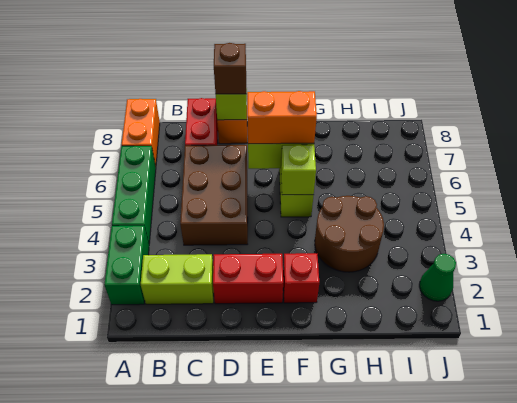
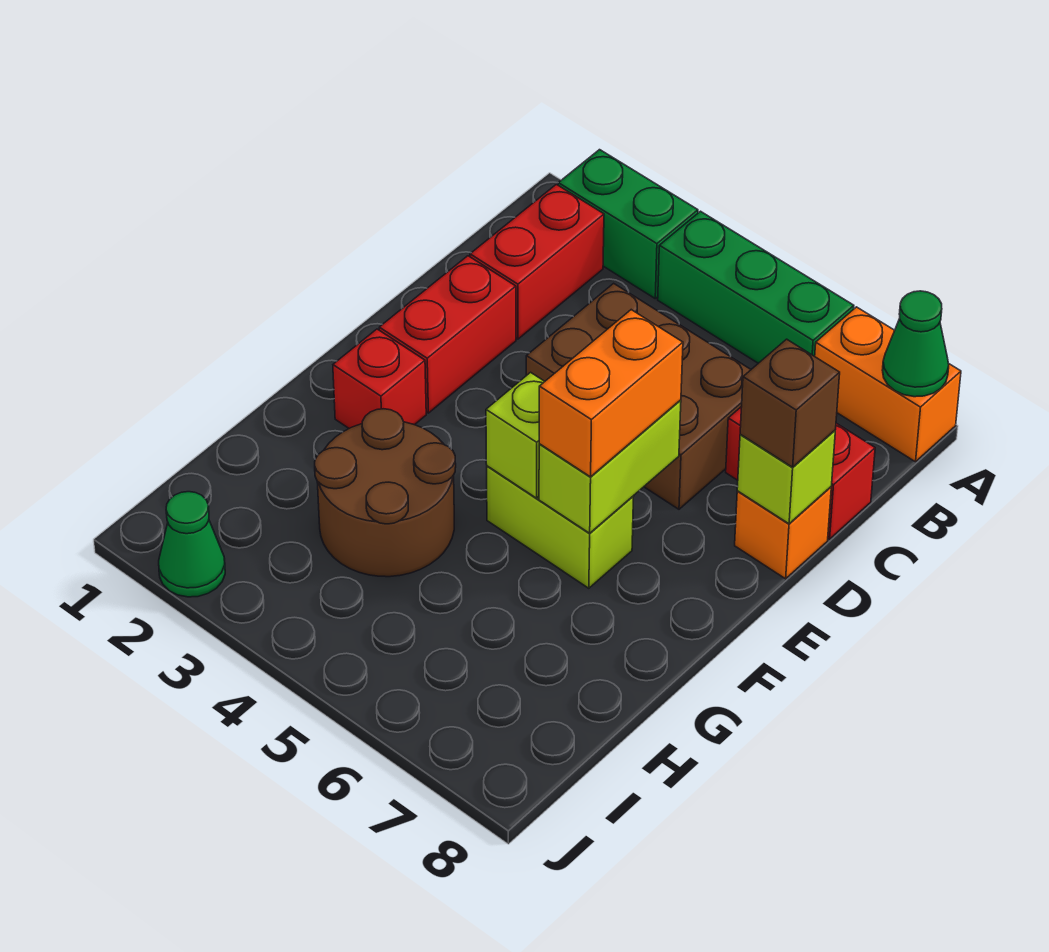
none -> green cone A8 level 2
lime brick B2:C2 level 1 -> red brick B2:C2 level 1

